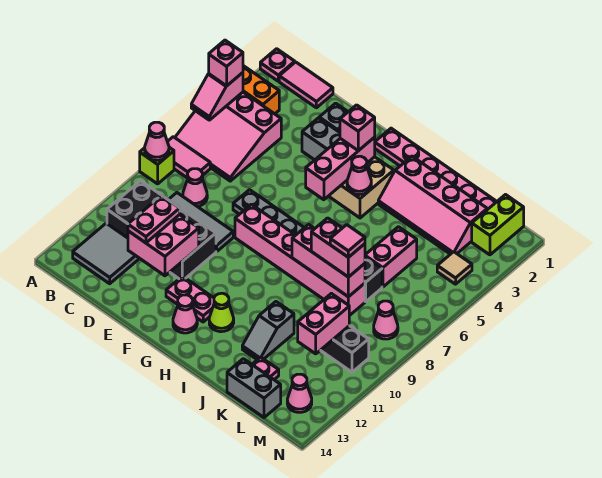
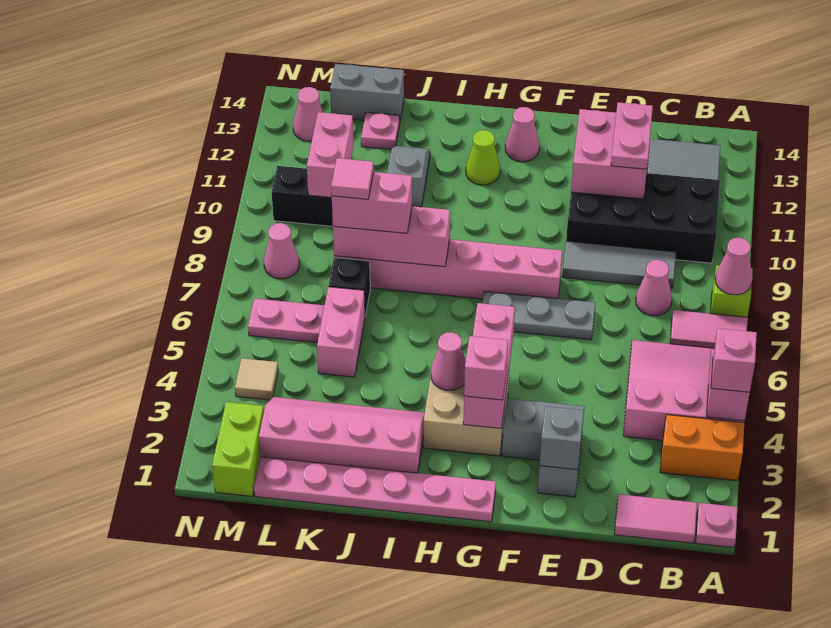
none -> grey brick E2 level 2
pink plate F12:G12 level 1 -> pink plate L6:M6 level 1

